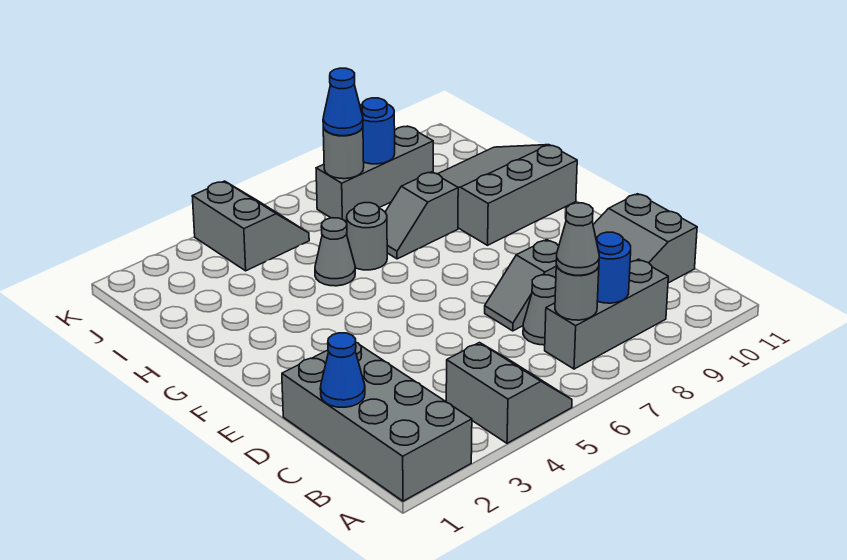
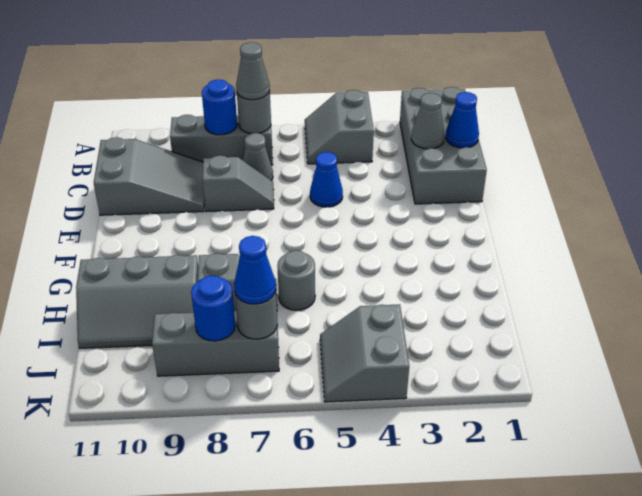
none -> blue cone D5 level 1
grey slope G9:I11 level 1 top G -> grey slope H9:I11 level 1 top H
grey cone H5 level 1 -> grey cone C2 level 2

